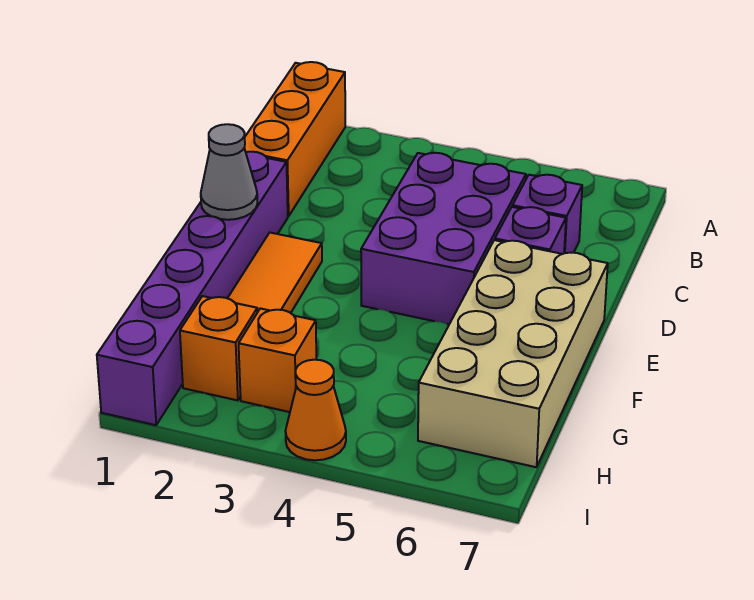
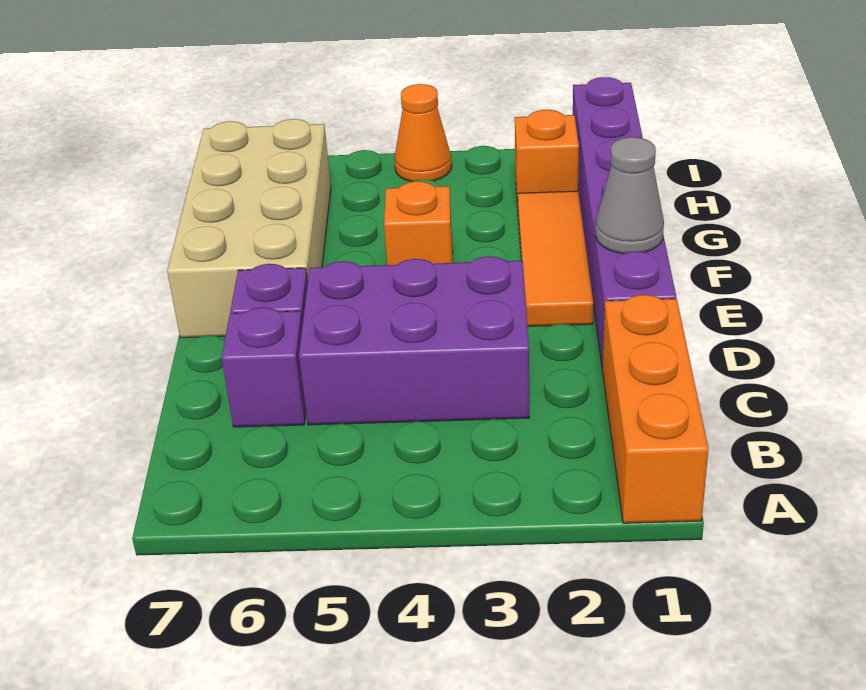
purple brick C4:E5 level 1 -> purple brick C3:D5 level 1
orange brick H3 level 1 -> orange brick F4 level 1

